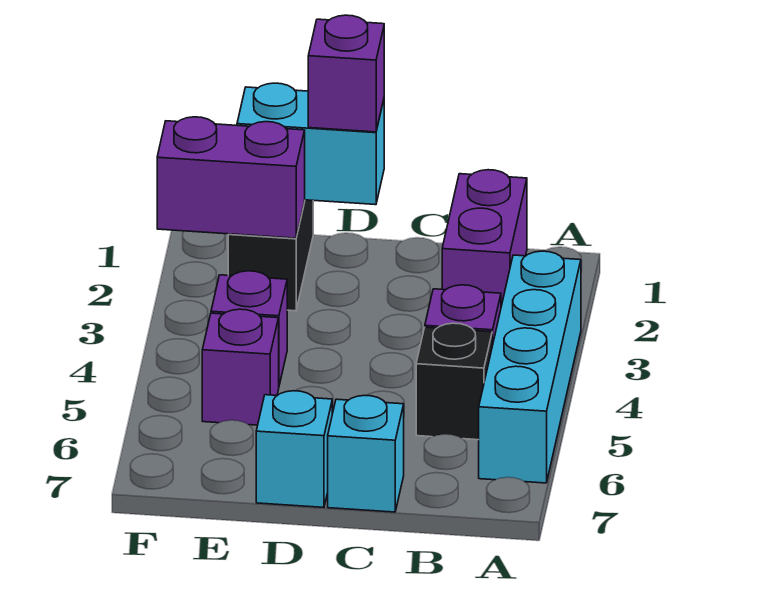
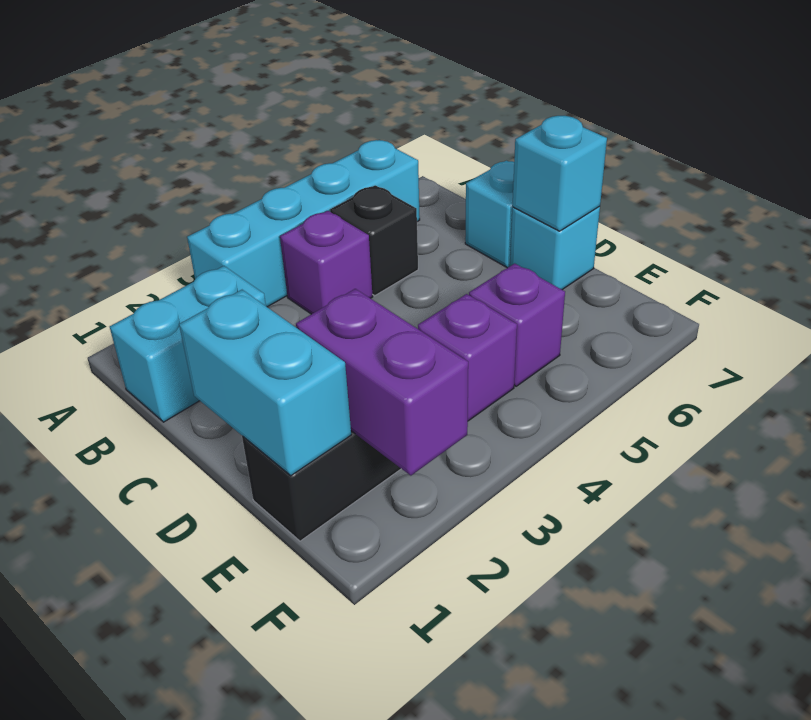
purple brick B1:B2 level 1 -> cyan brick B1:B2 level 1
purple brick D1 level 3 -> none
none -> cyan brick D7 level 2

